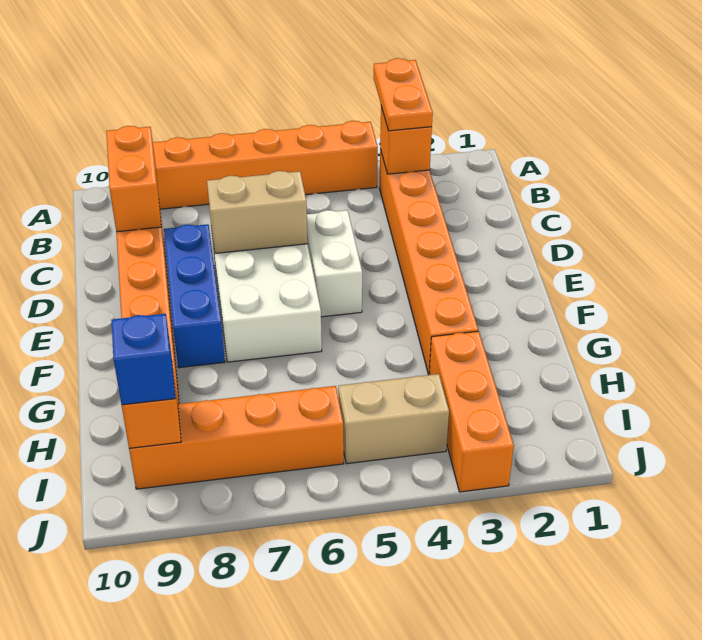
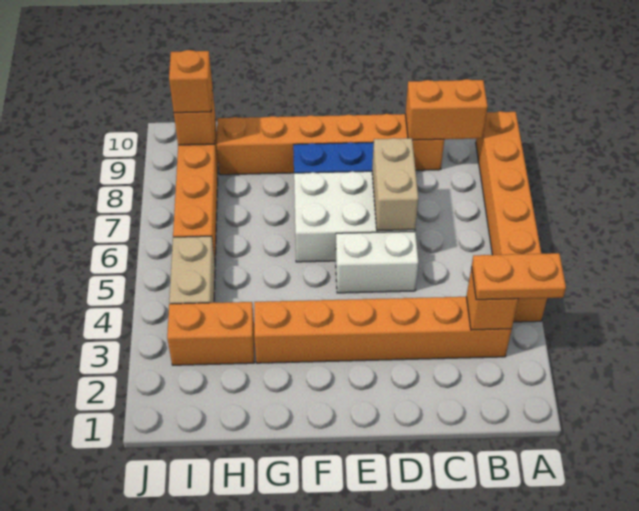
orange brick H3:J3 level 1 -> orange brick H3:I3 level 1
blue brick I9 level 3 -> orange brick I9 level 3

